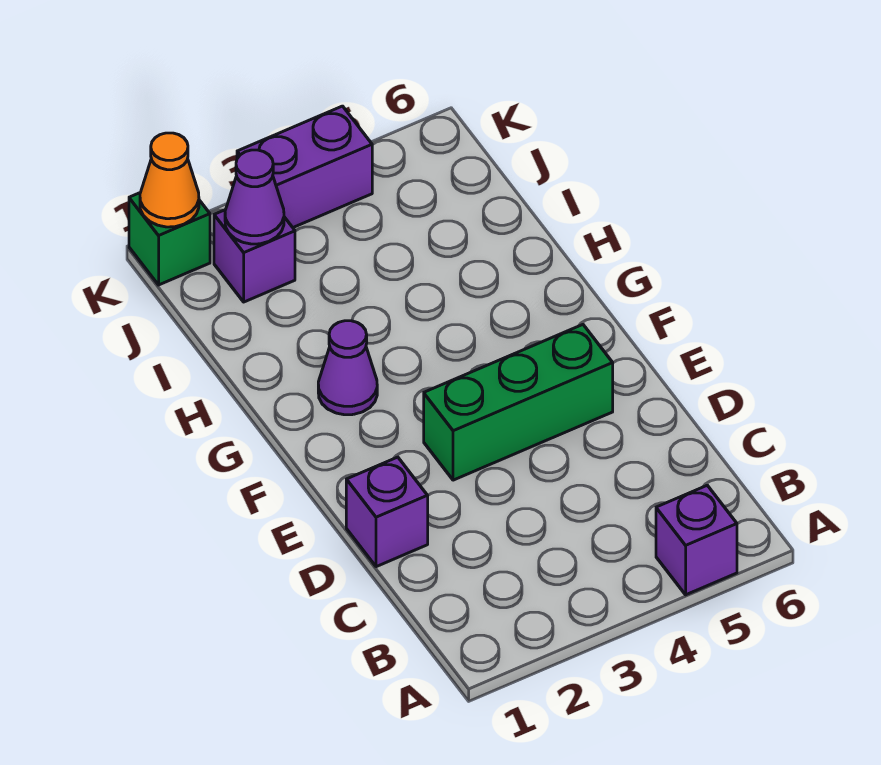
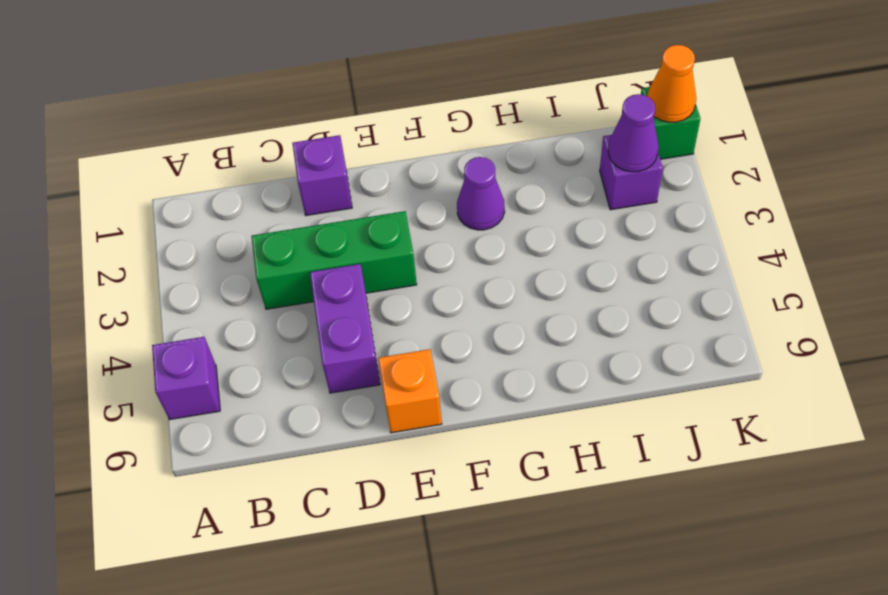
green brick E3:E5 level 1 -> green brick C3:E3 level 1
none -> orange brick E6 level 1
purple brick K3:K4 level 1 -> purple brick D4:D5 level 1

